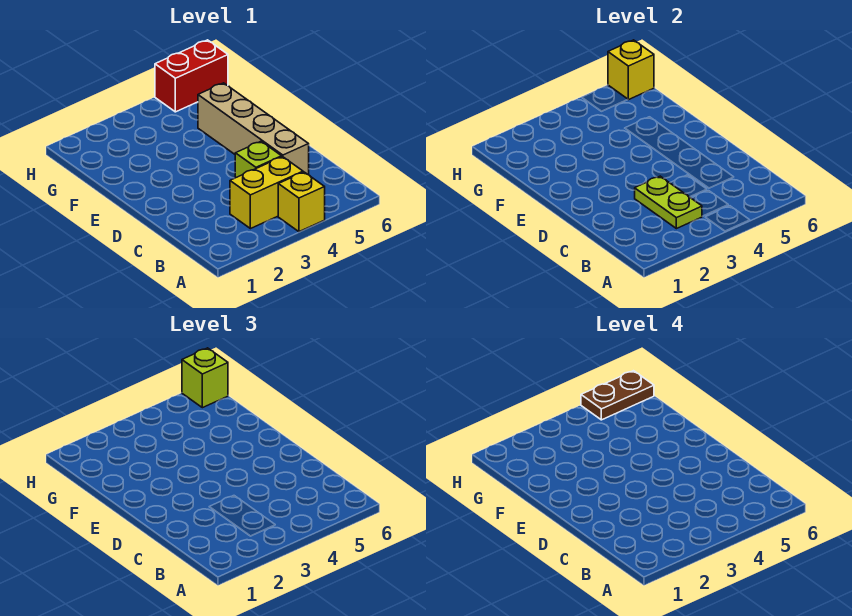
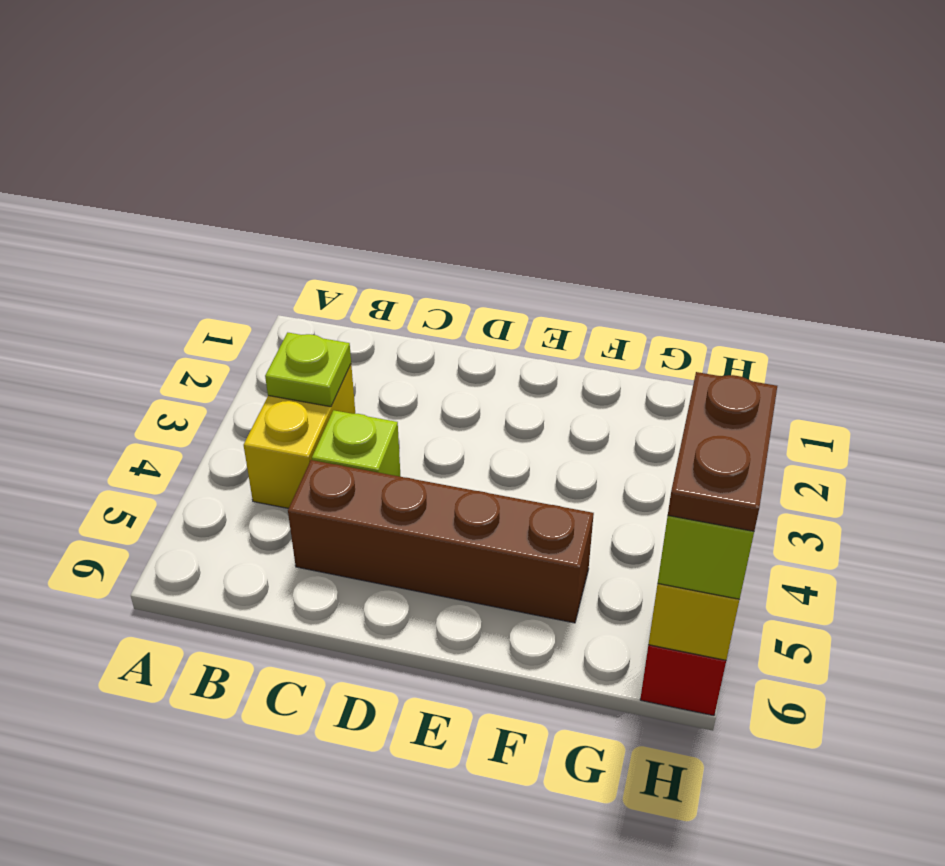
yellow brick A4 level 1 -> none
lime plate B3:C3 level 2 -> lime plate B3 level 2
tan brick C5:F5 level 1 -> brown brick C5:F5 level 1

